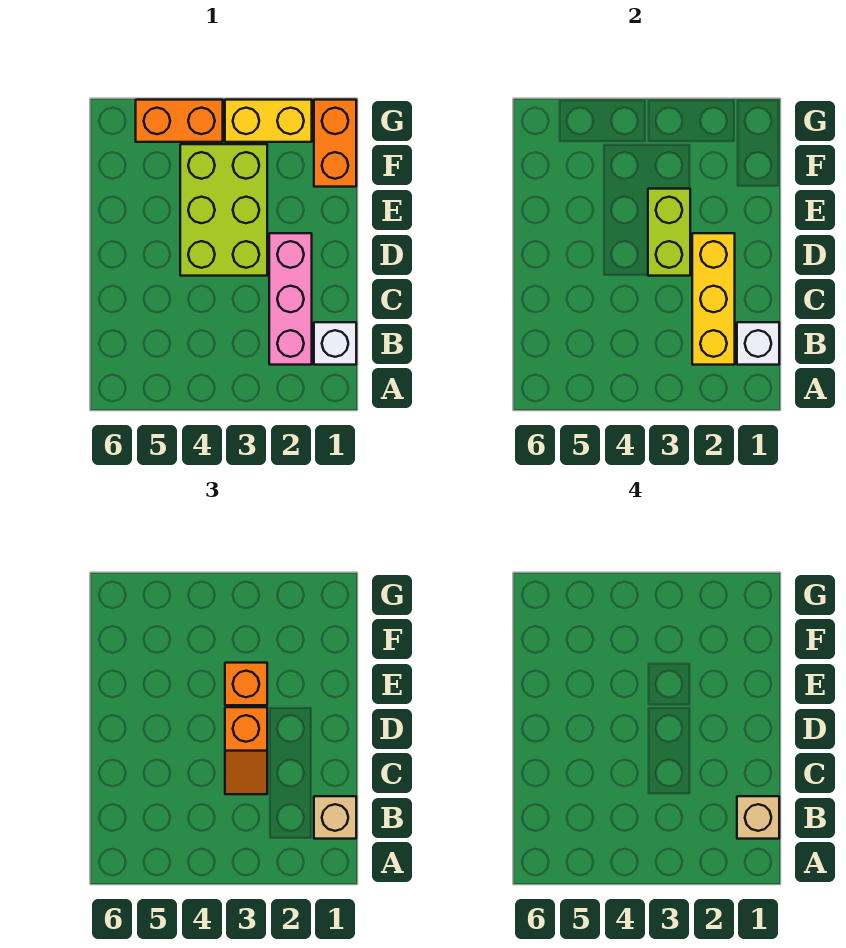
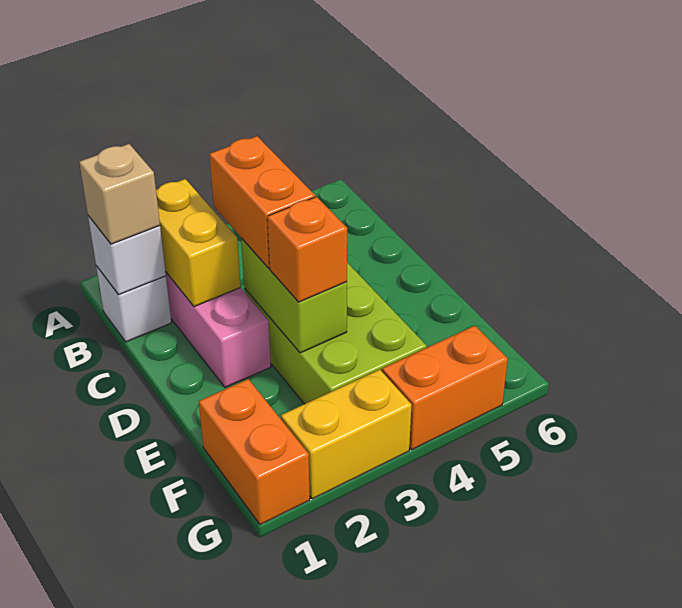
tan brick B1 level 4 -> none
yellow brick B2:D2 level 2 -> yellow brick B2:C2 level 2
orange slope C3:D3 level 3 top D -> orange brick C3:D3 level 3

